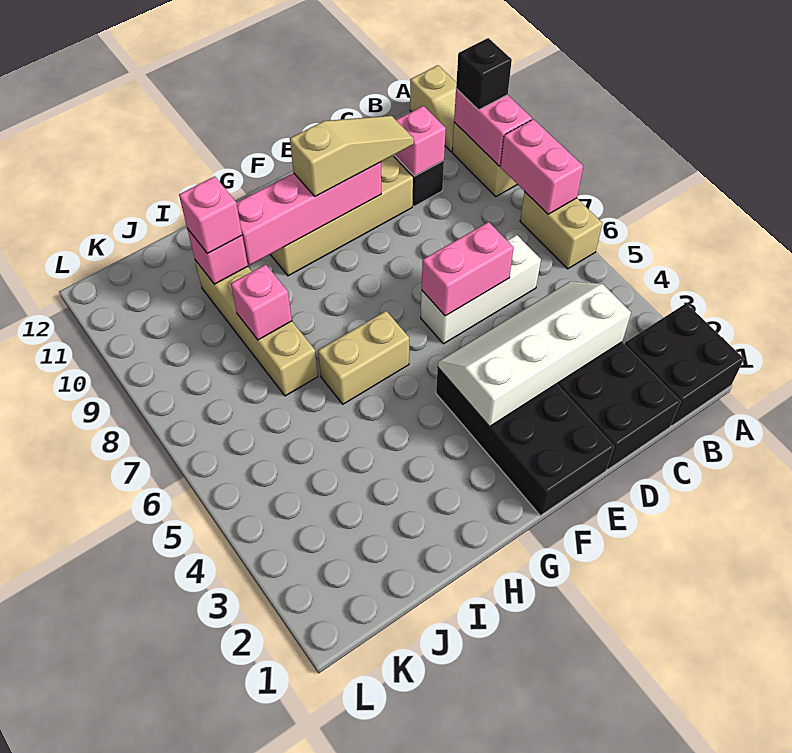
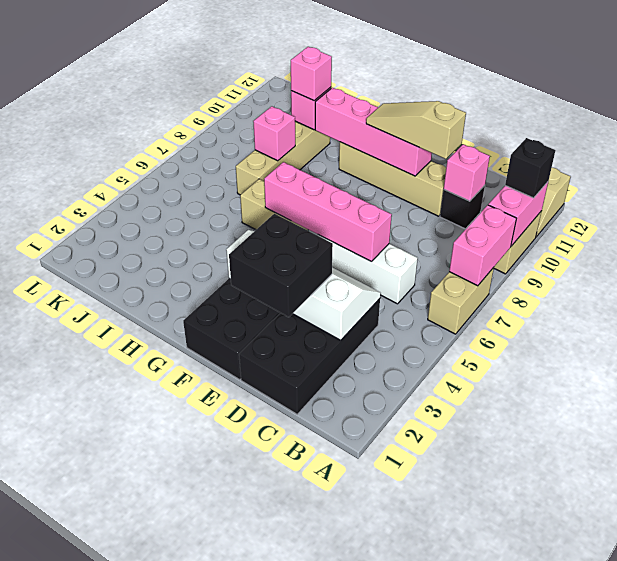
black brick A1:B2 level 1 -> black brick D2:E3 level 3
pink brick D6:E6 level 2 -> pink brick D6:G6 level 2
tan slope D10:F10 level 3 top F -> tan slope D10:F10 level 3 top D

